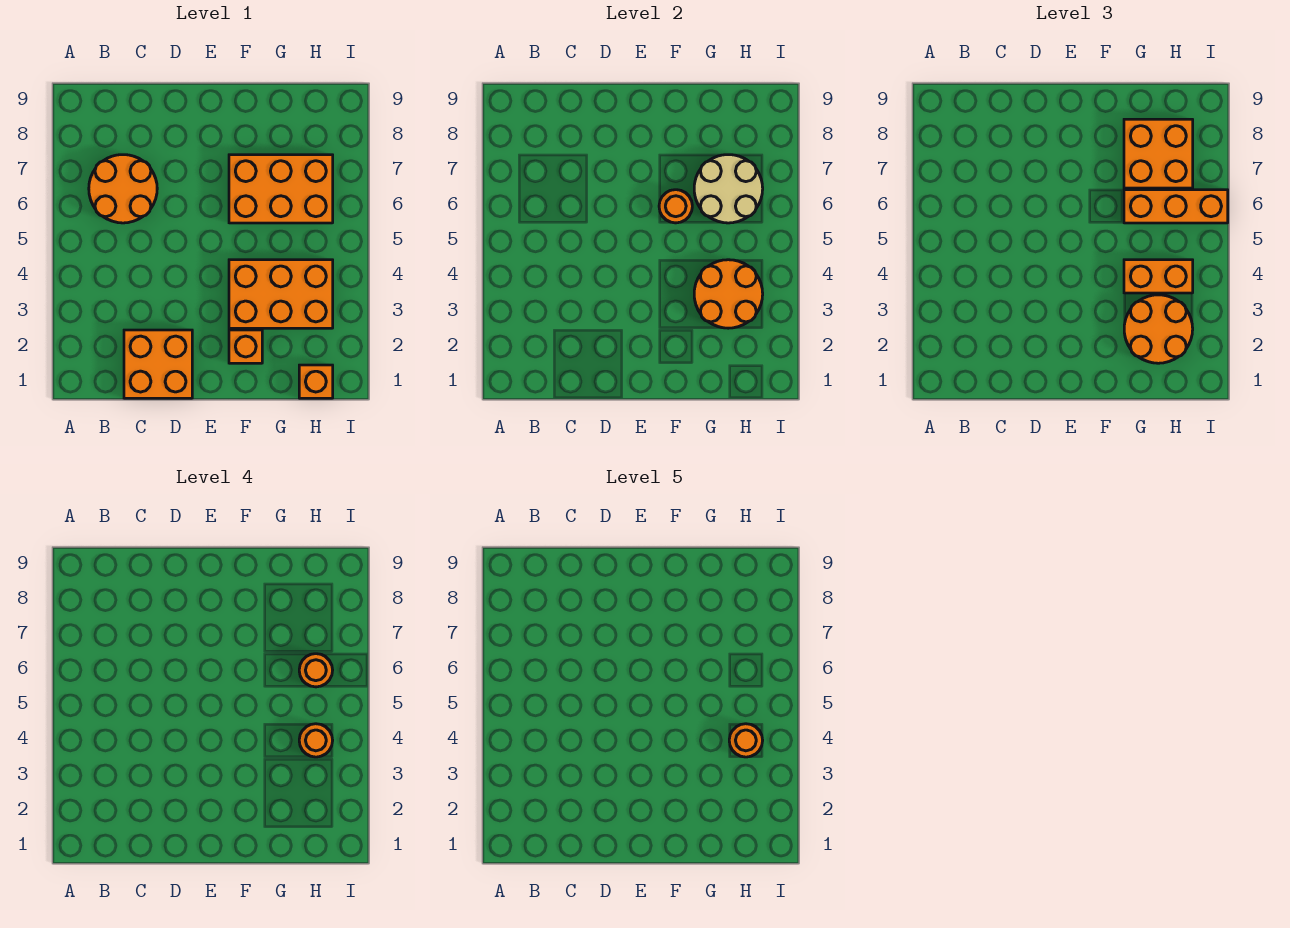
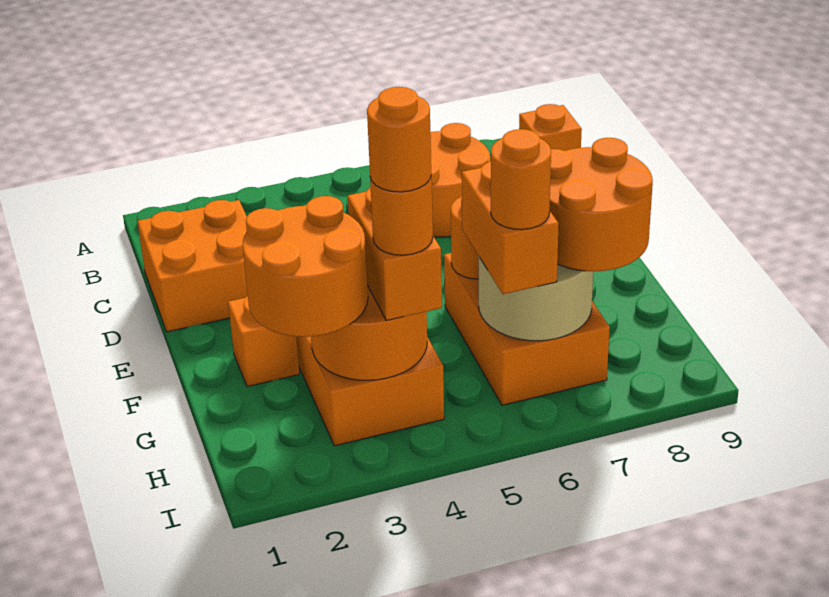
orange brick G6:I6 level 3 -> orange brick G6:H6 level 3
orange brick G7:H8 level 3 -> orange round brick G7:H8 level 3
orange brick H1 level 1 -> orange brick B9 level 1

